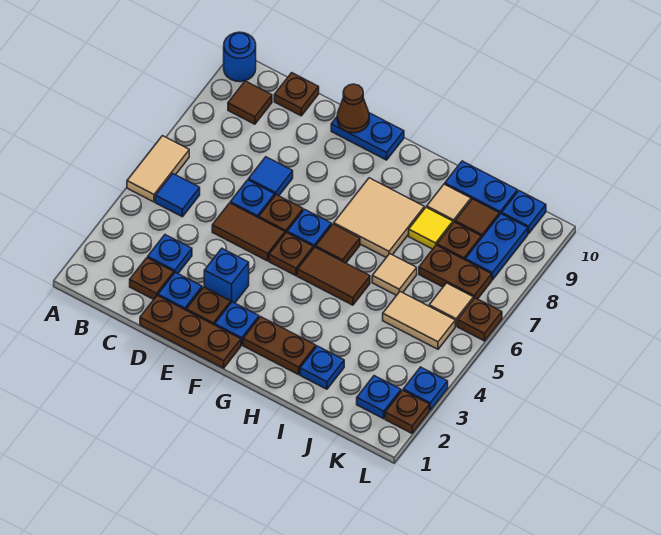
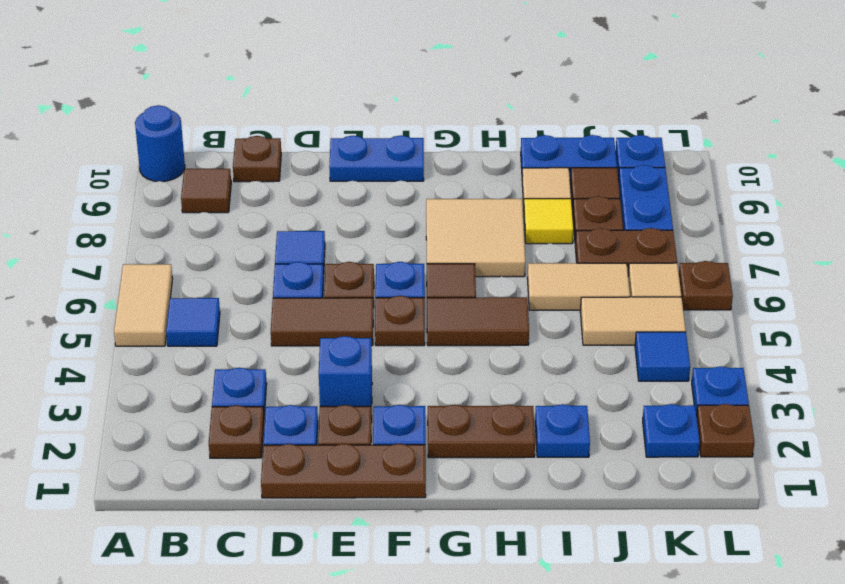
brown cone E10 level 2 -> none
tan tile I6 level 1 -> tan tile I6:J6 level 1
none -> blue tile K4 level 1

